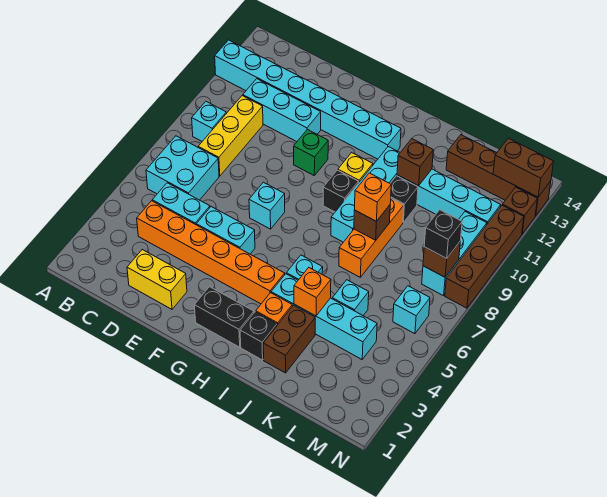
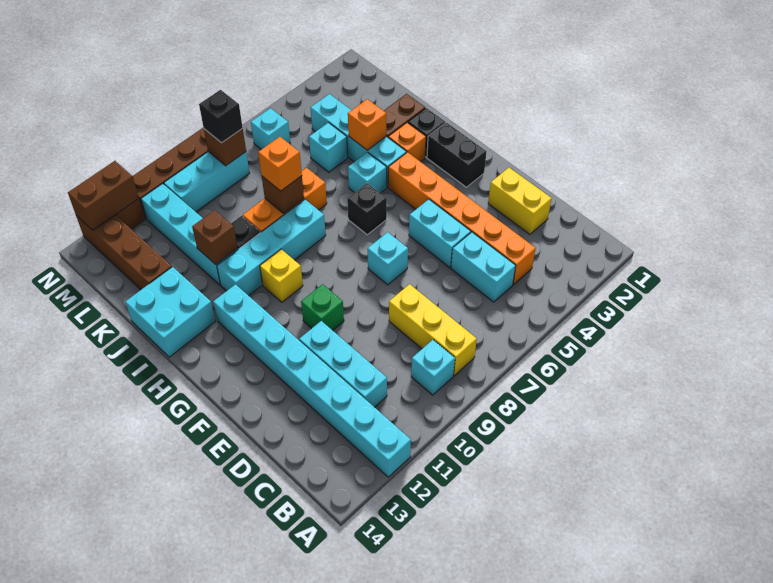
cyan brick B6:C7 level 1 -> cyan brick I13:J14 level 1
yellow brick C8:C10 level 1 -> yellow brick B8:D8 level 1
black brick H9 level 1 -> black brick H6 level 1
brown brick M13:N13 level 2 -> brown brick N12:N13 level 2

